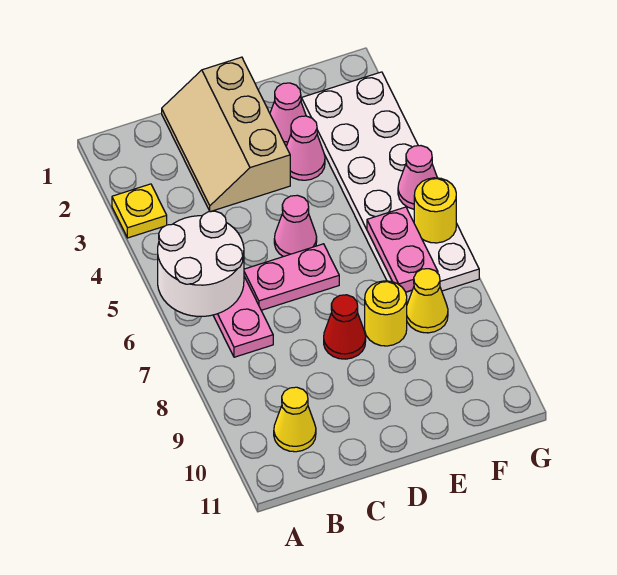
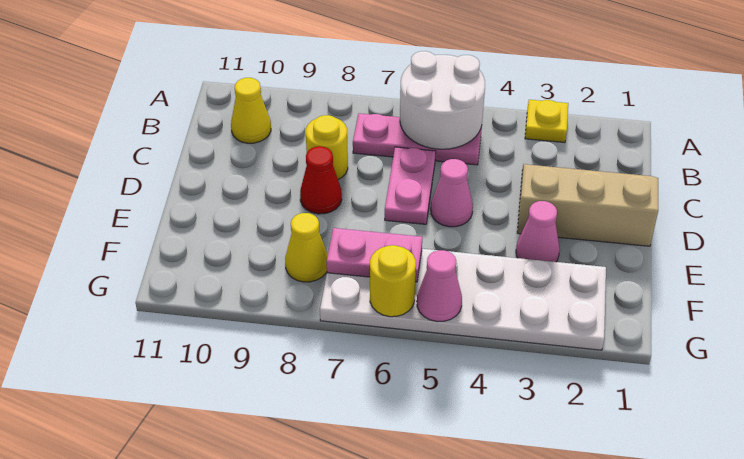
pink cone E2 level 1 -> none
yellow round brick E8 level 1 -> yellow round brick C8 level 1

